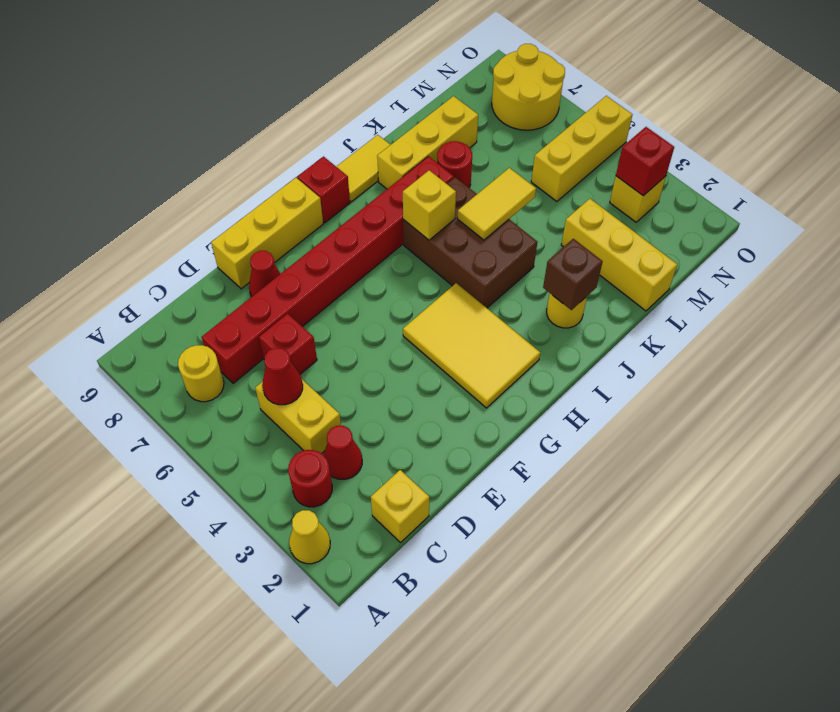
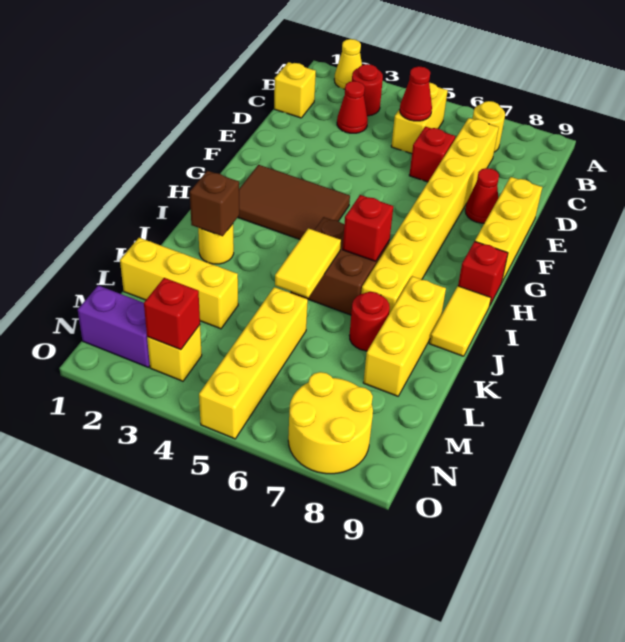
yellow brick C4:C5 level 1 -> yellow brick B5:C5 level 1
red brick C7:J7 level 1 -> yellow brick C7:J7 level 1
yellow tile G2:H4 level 1 -> brown tile G2:H4 level 1
brown brick I4:J6 level 1 -> brown brick I5:J6 level 1
yellow brick I6 level 2 -> red brick I6 level 2
yellow brick M5:O5 level 1 -> yellow brick L5:O5 level 1
none -> purple brick N1:N2 level 1

